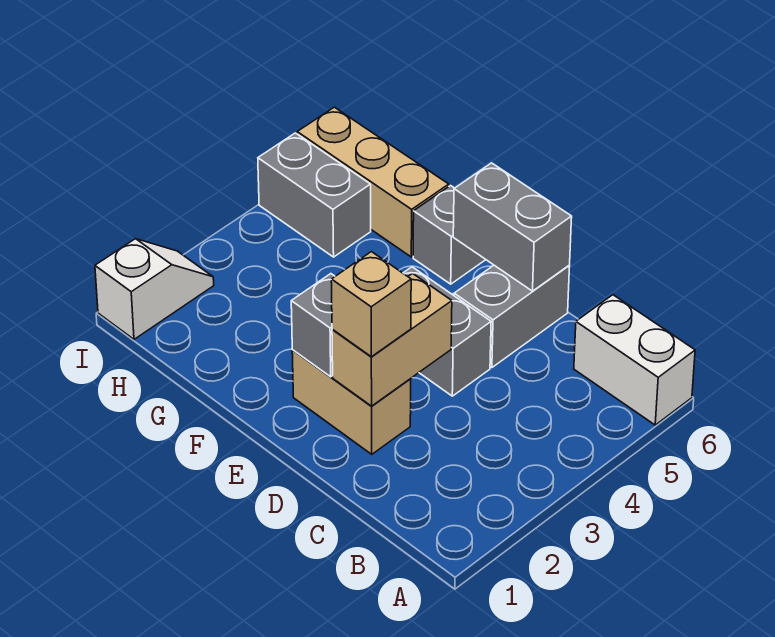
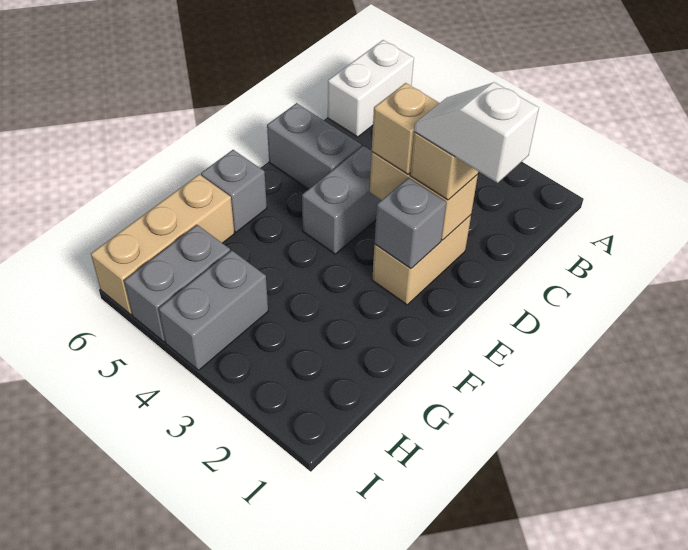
none -> tan brick D3 level 3
grey brick D6:E6 level 2 -> grey brick H4:I4 level 1
white slope I1:I2 level 1 top 1 -> white slope D1:D2 level 4 top 1

